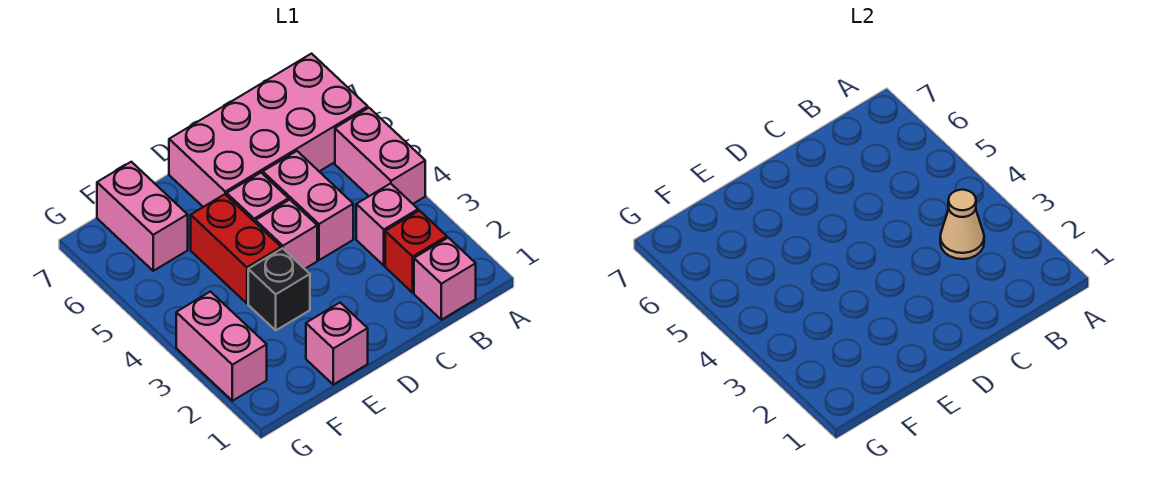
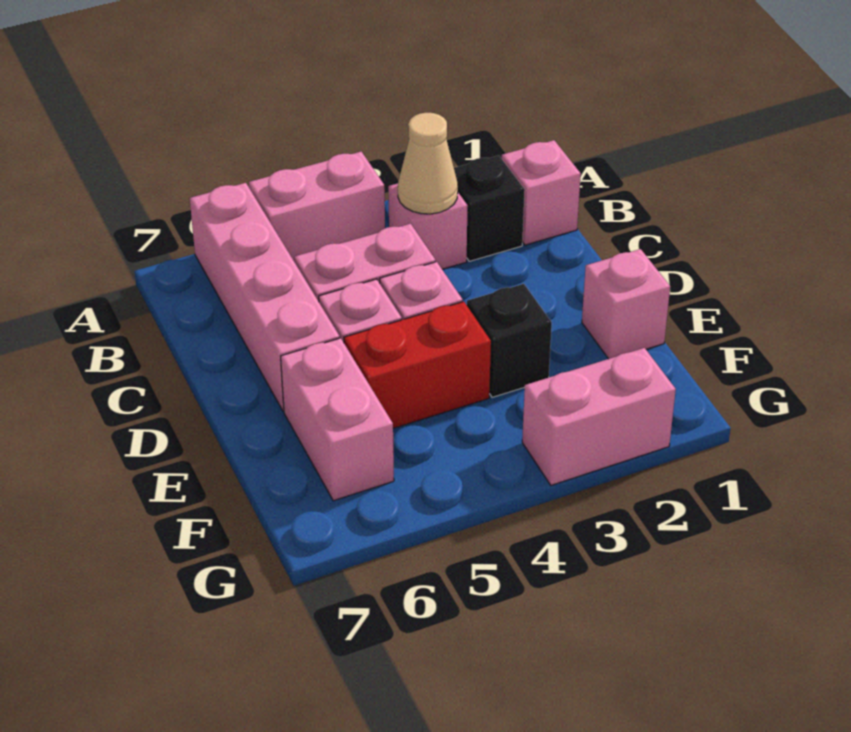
pink brick A6:D7 level 1 -> pink brick A6:D6 level 1
red brick B2 level 1 -> black brick B2 level 1
pink brick F6:F7 level 1 -> pink brick E6:F6 level 1

